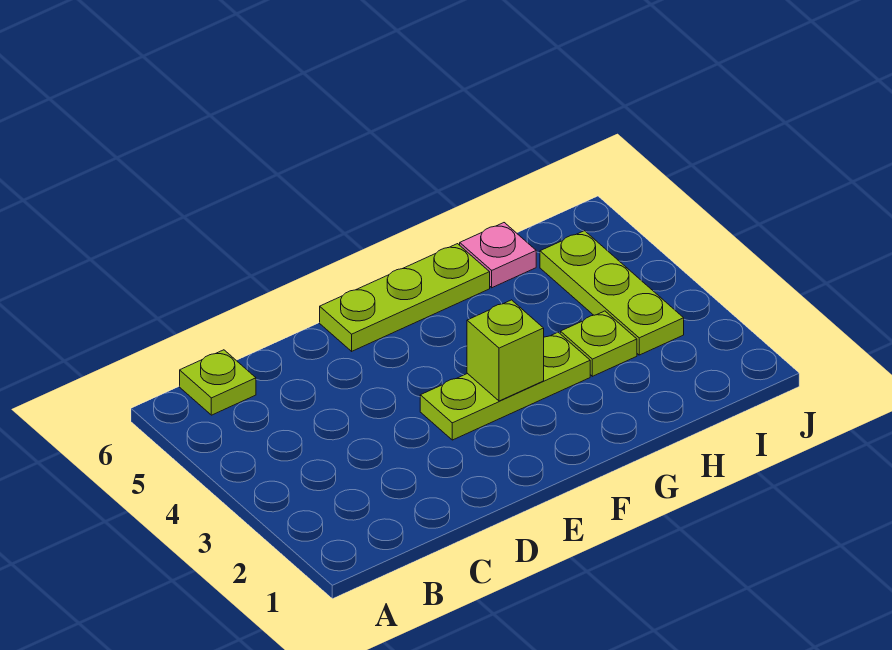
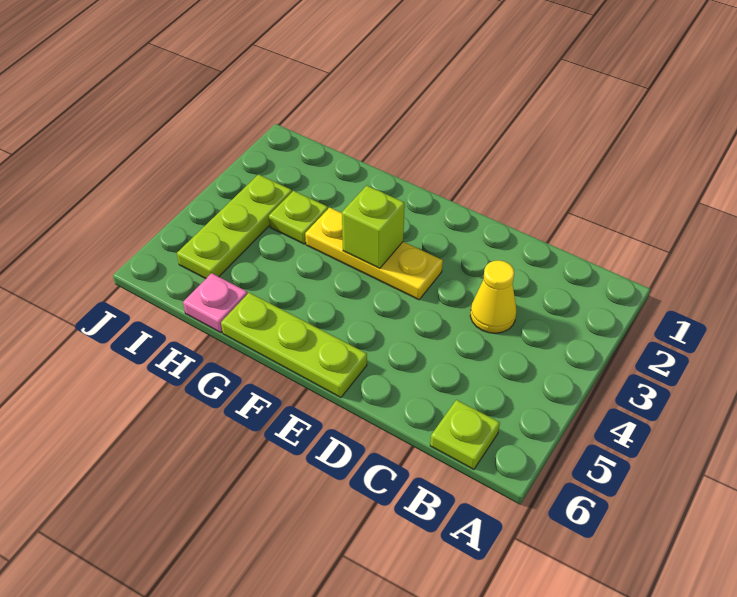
none -> yellow cone C3 level 1
lime plate E3:G3 level 1 -> yellow plate E3:G3 level 1

